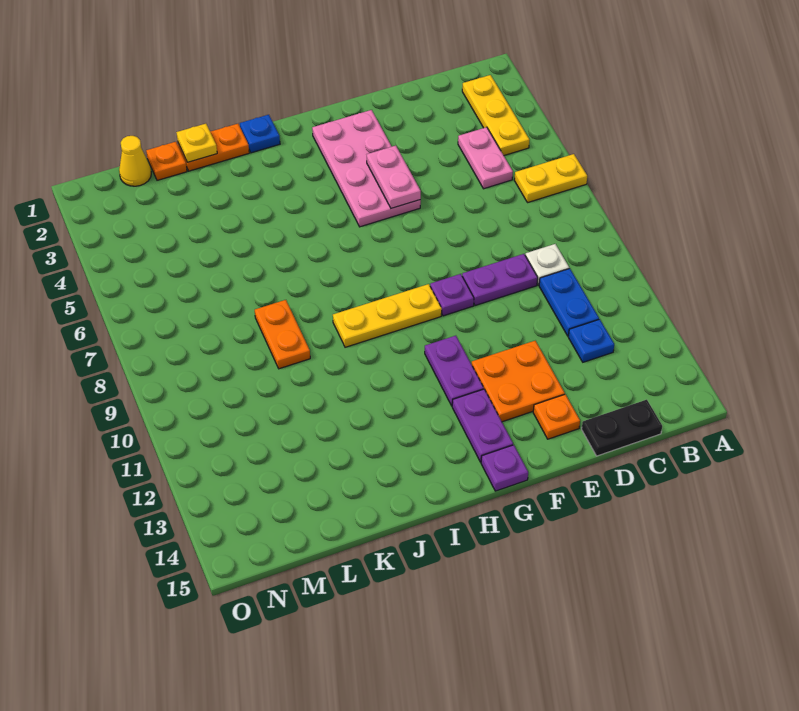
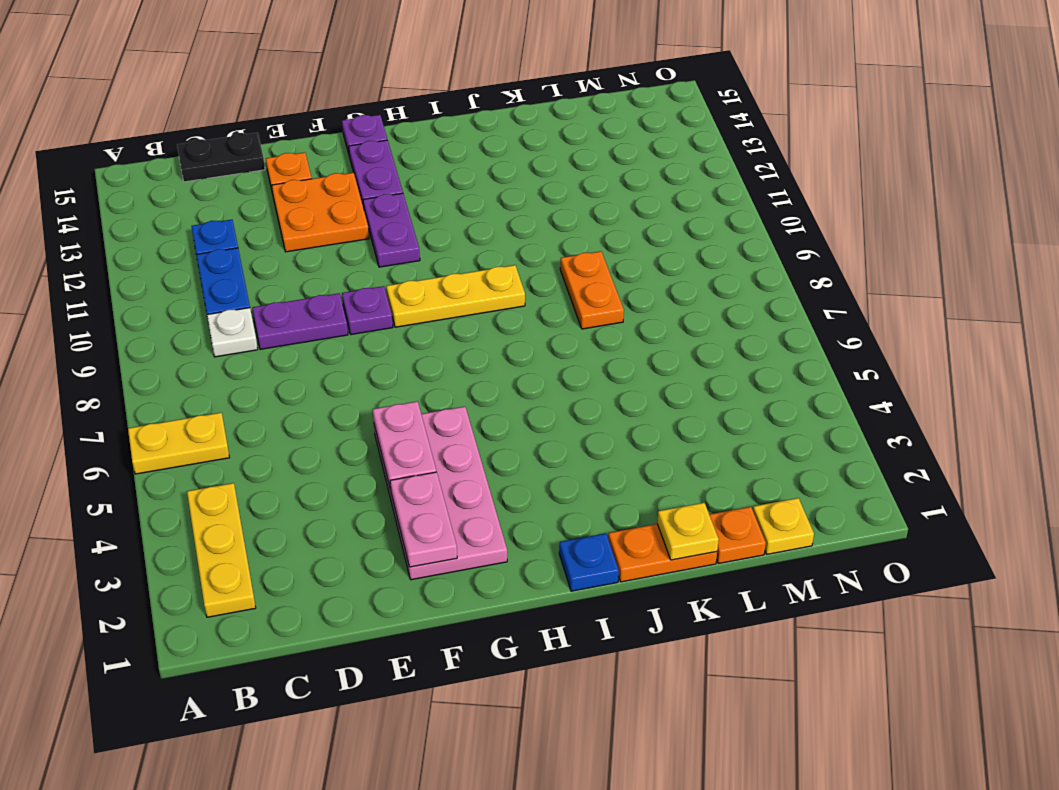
pink plate C4:C5 level 1 -> pink plate F2:F3 level 2
yellow cone M1 level 1 -> yellow plate M1 level 1

